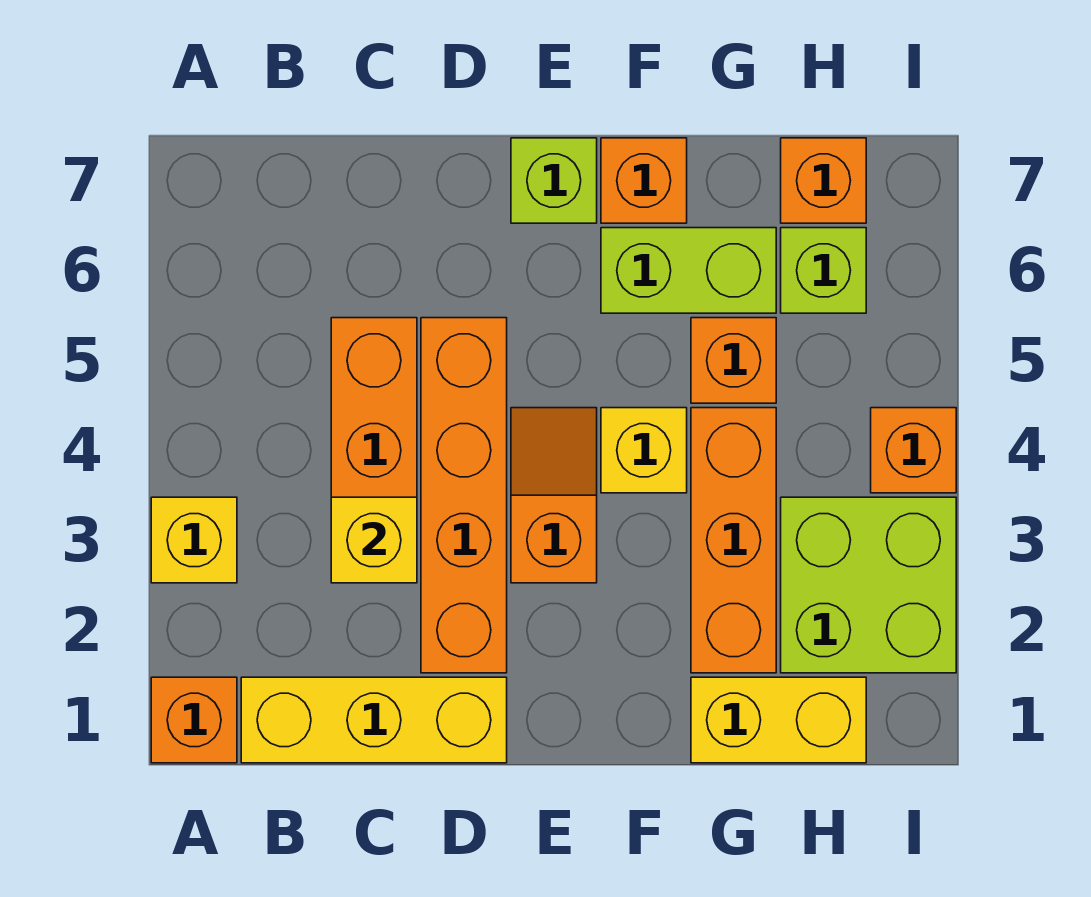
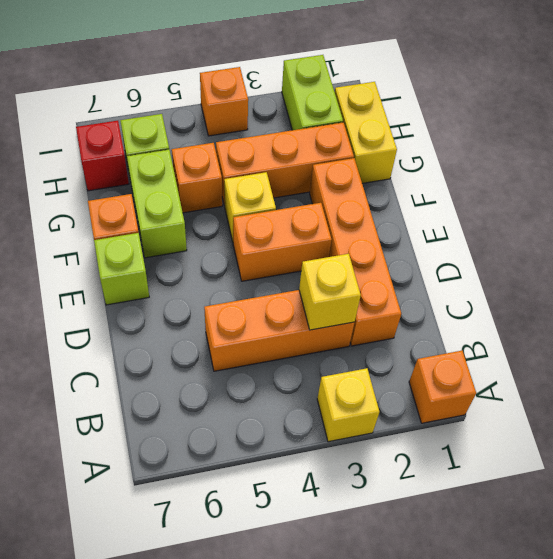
yellow brick B1:D1 level 1 -> none
orange brick D2:D5 level 1 -> orange brick C2:F2 level 1
orange slope E3:E4 level 1 top 3 -> orange brick E3:E4 level 1
lime brick H2:I3 level 1 -> lime brick H2:I2 level 1
orange brick H7 level 1 -> red brick H7 level 1

